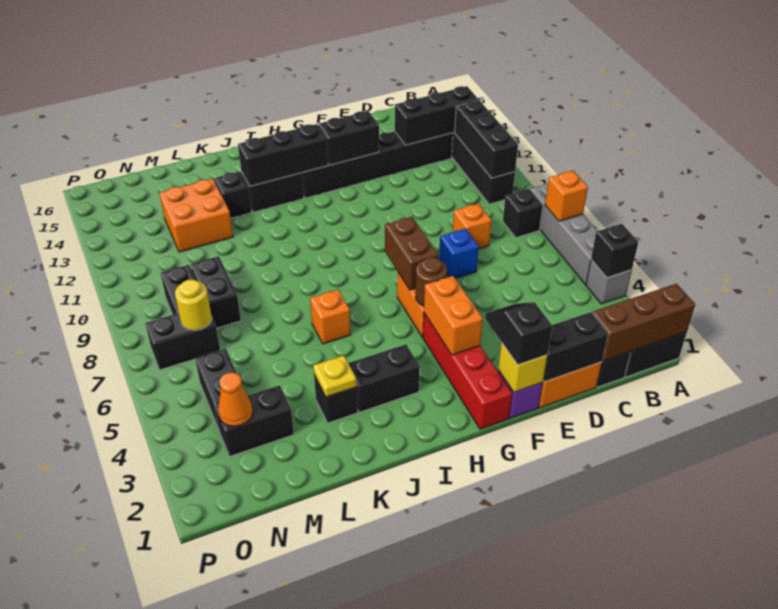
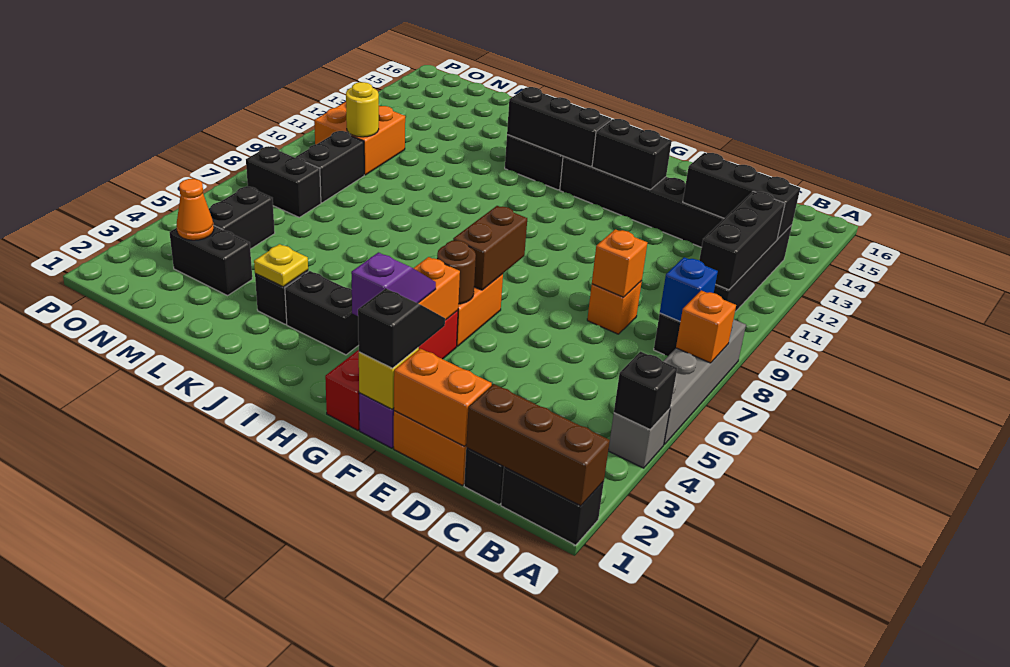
black brick D1:E1 level 2 -> orange brick D1:E1 level 2
blue brick E7 level 1 -> blue brick B8 level 2
none -> purple slope G2:G3 level 3 top 2
orange brick J6 level 1 -> orange brick D8 level 2
black brick K13 level 1 -> none
orange brick L12:M13 level 1 -> orange brick N10:O11 level 1
black brick M8:M9 level 1 -> none
yellow round brick N7 level 2 -> yellow round brick N10 level 2

